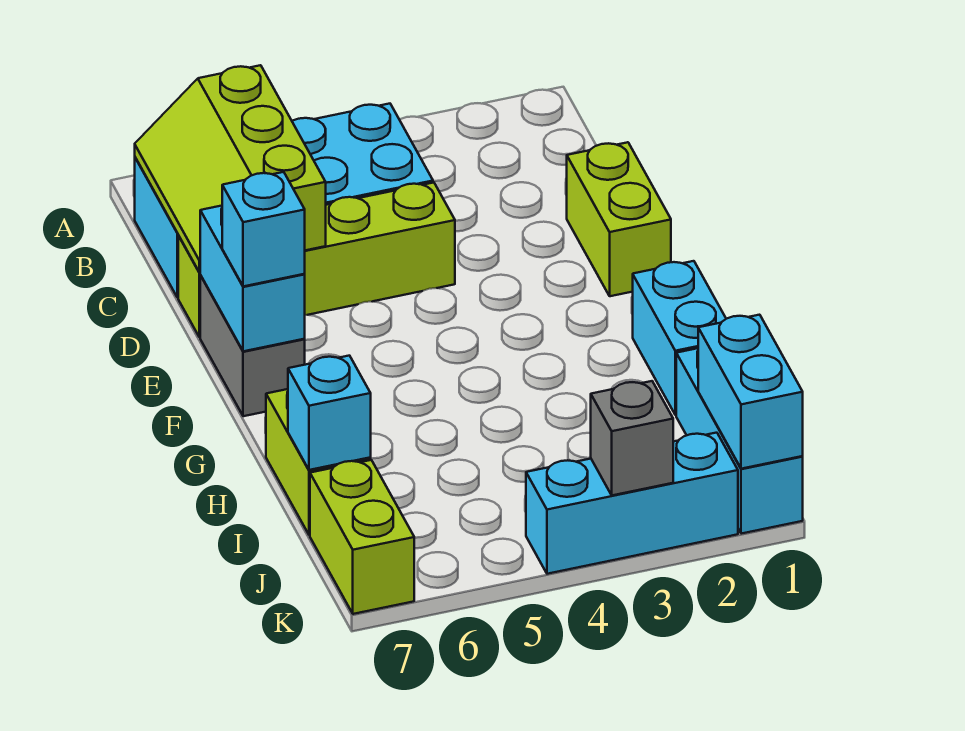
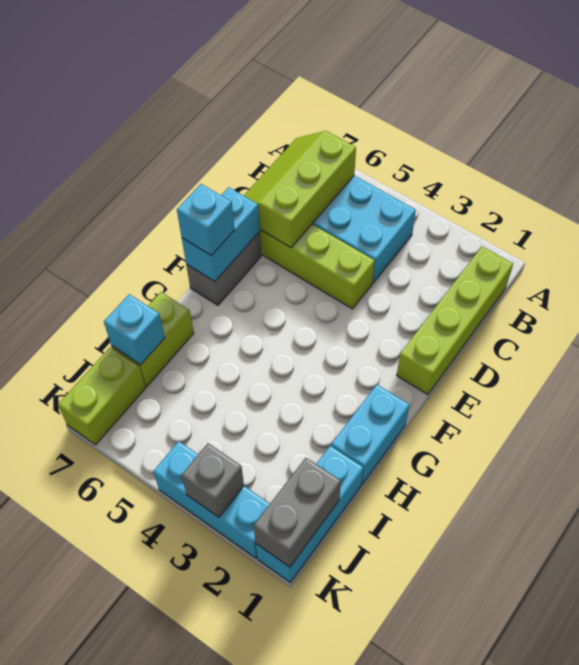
lime brick D1:E1 level 1 -> lime brick B1:E1 level 1
cyan brick J1:K1 level 2 -> grey brick J1:K1 level 2

